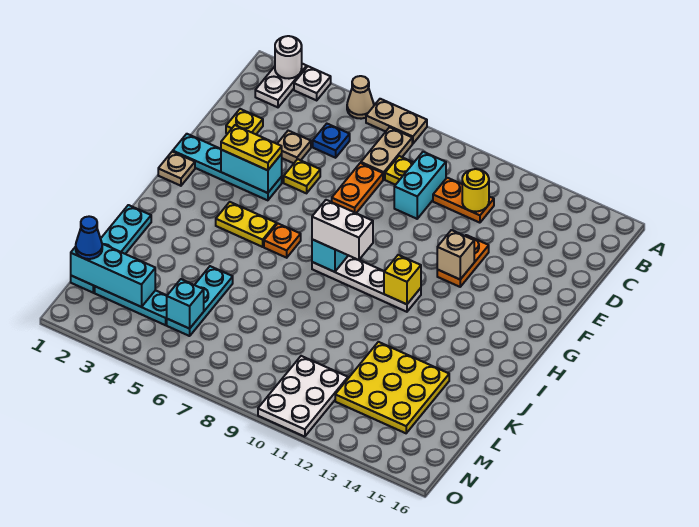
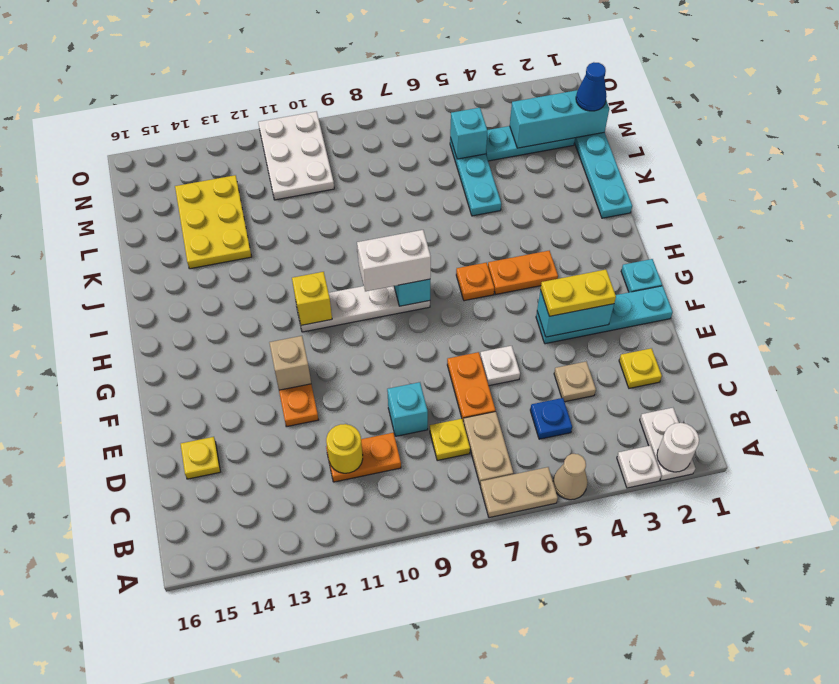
cyan brick C9:D9 level 1 -> cyan brick D9 level 1
yellow plate E5 level 1 -> yellow plate D15 level 1
none -> white plate E6 level 1
tan plate G1 level 1 -> cyan plate G1 level 1
yellow plate H4:H5 level 1 -> orange plate H4:H5 level 1
yellow plate K12:M14 level 1 -> yellow plate K13:M14 level 1

